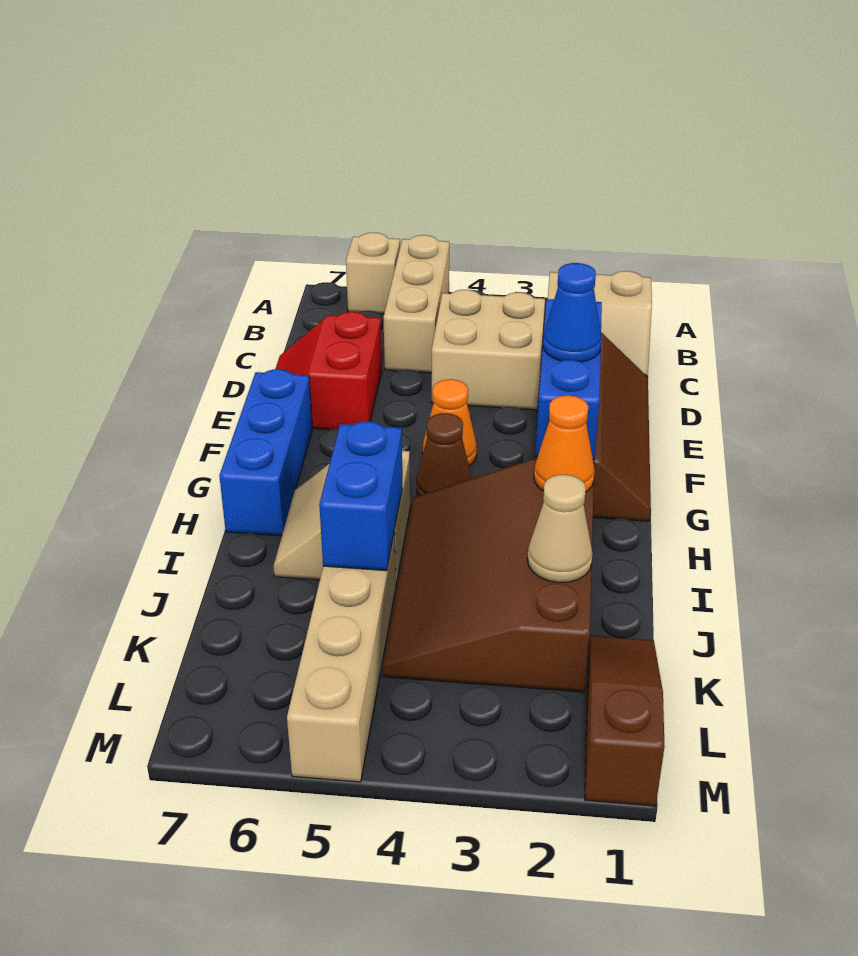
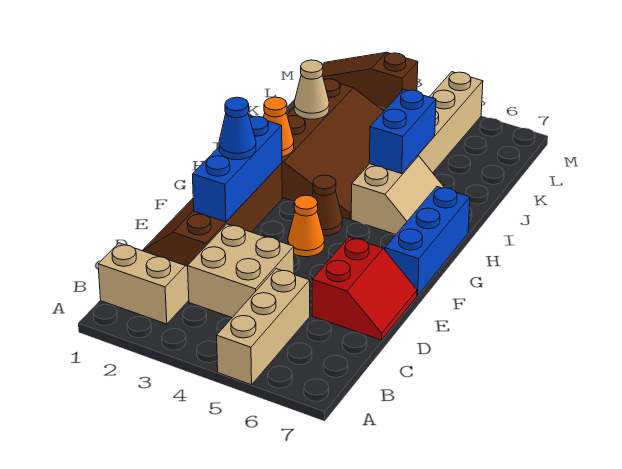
tan brick A6 level 1 -> none
brown slope K1:M1 level 1 top M -> brown slope M1:M3 level 1 top 3

